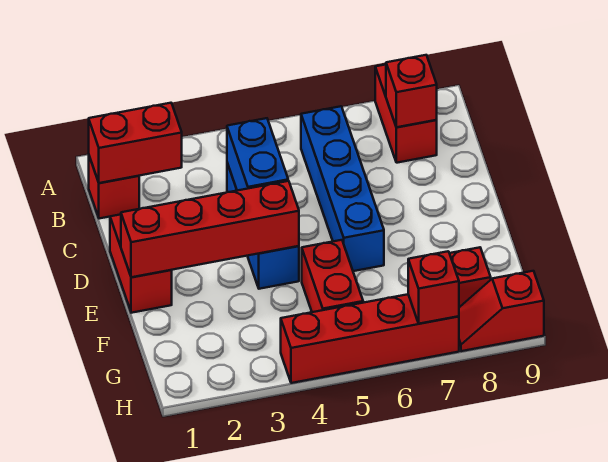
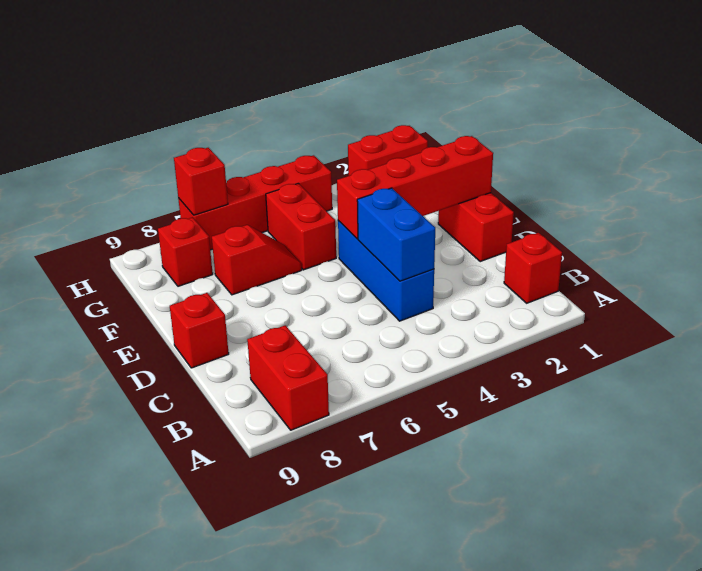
red brick B1:B2 level 2 -> red brick H1:H2 level 1
blue brick B6:E6 level 1 -> none
red brick B8 level 2 -> red brick D9 level 1
red slope H8:H9 level 1 top 9 -> red slope F6:F7 level 1 top 7

